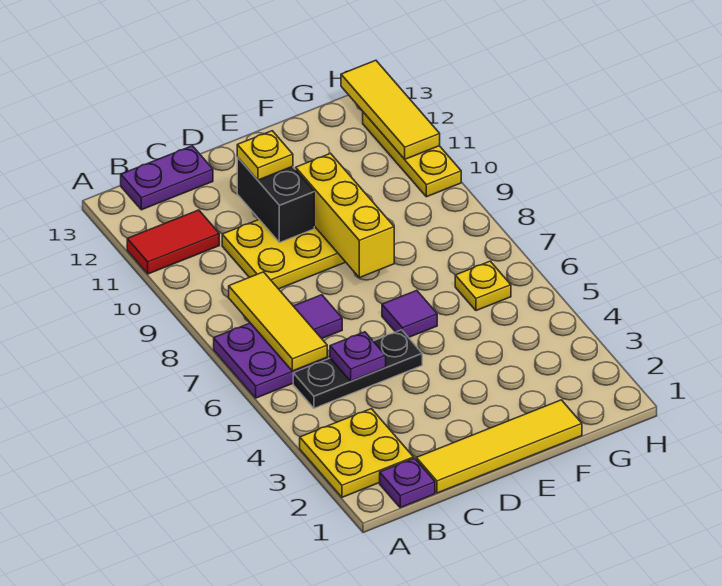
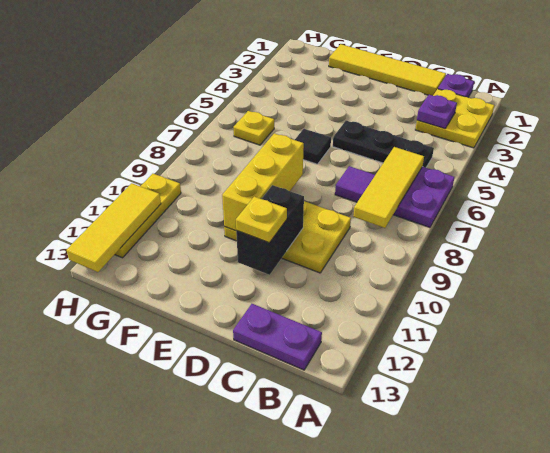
red tile A11:B11 level 1 -> none
purple plate C5 level 2 -> purple plate B3 level 2
purple tile E6 level 1 -> black tile E6 level 1

